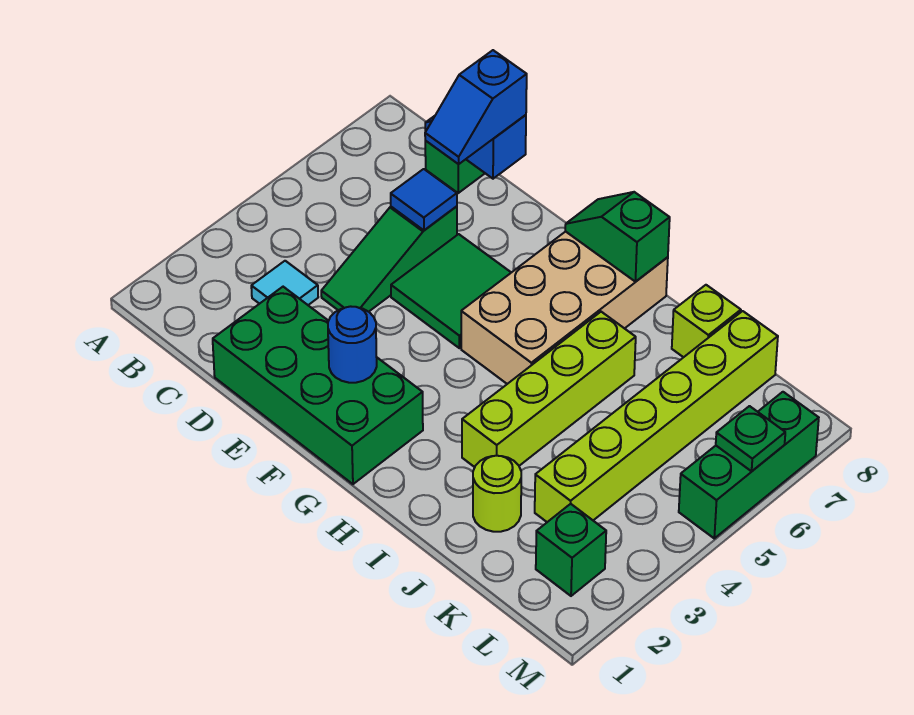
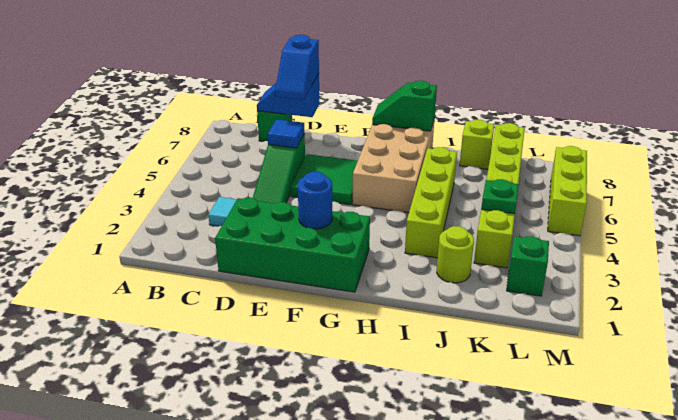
green brick M5:M7 level 1 -> lime brick M5:M7 level 1
green plate M6 level 2 -> green plate K4 level 2

